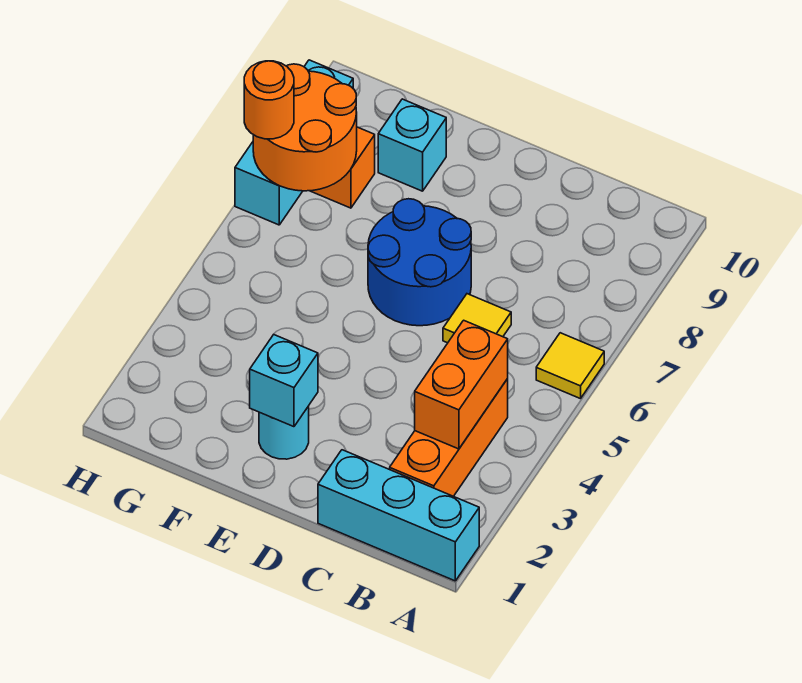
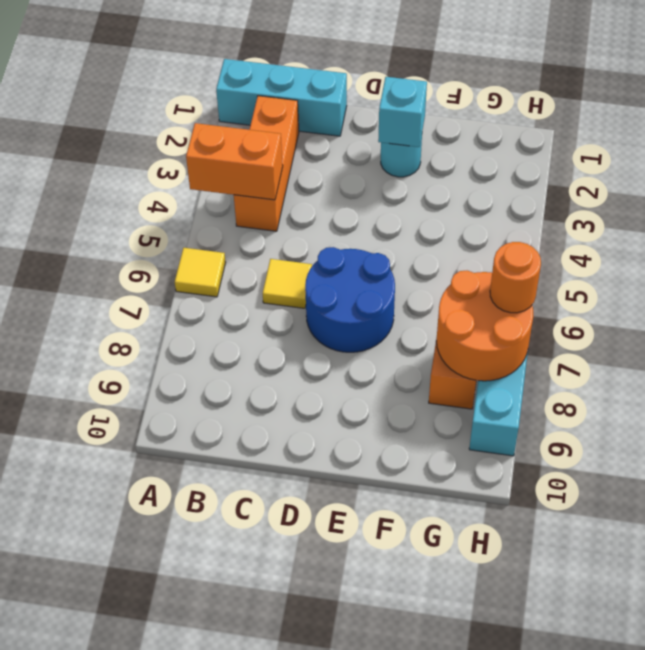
orange brick B3:B4 level 2 -> orange brick A4:B4 level 2
cyan brick F9 level 1 -> none

